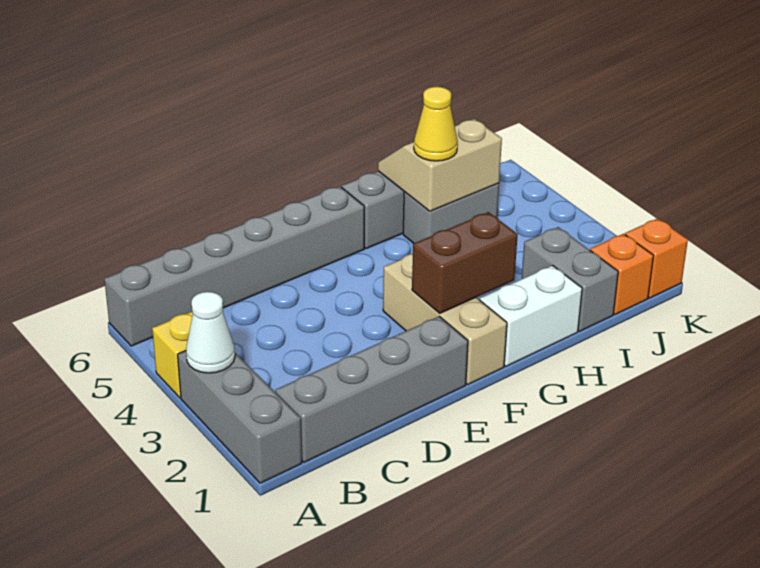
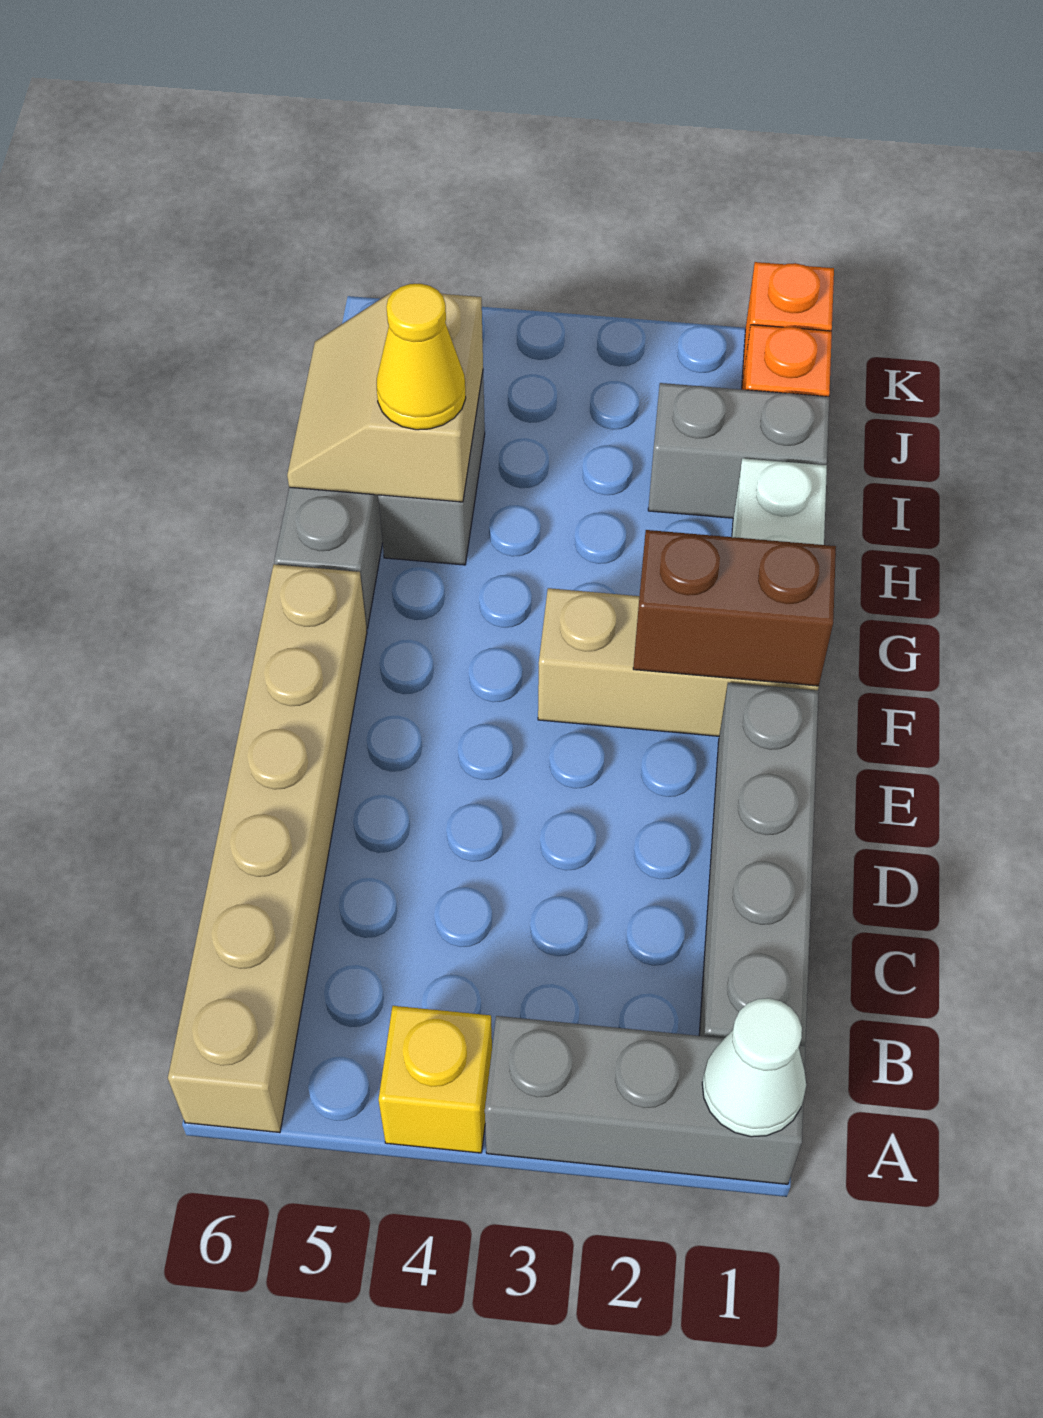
white cone A3 level 2 -> white cone A1 level 2
grey brick A6:F6 level 1 -> tan brick A6:F6 level 1
brown brick F2:G2 level 2 -> brown brick F1:F2 level 2

